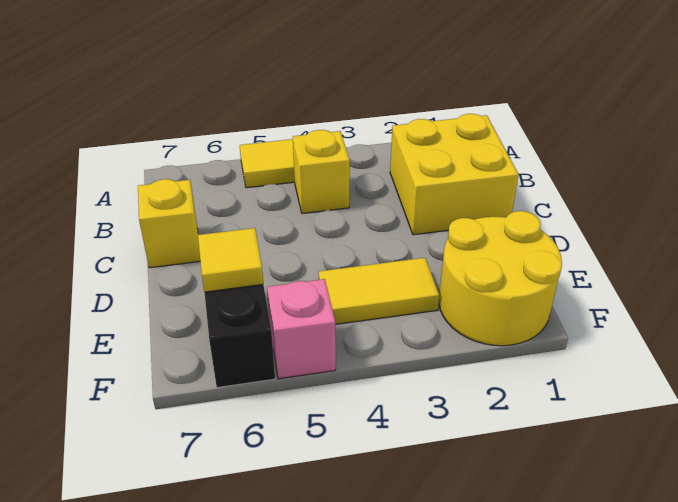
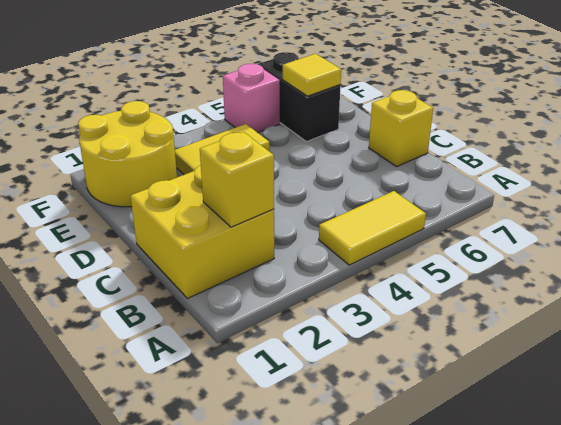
yellow brick B4 level 1 -> yellow brick B2 level 2

